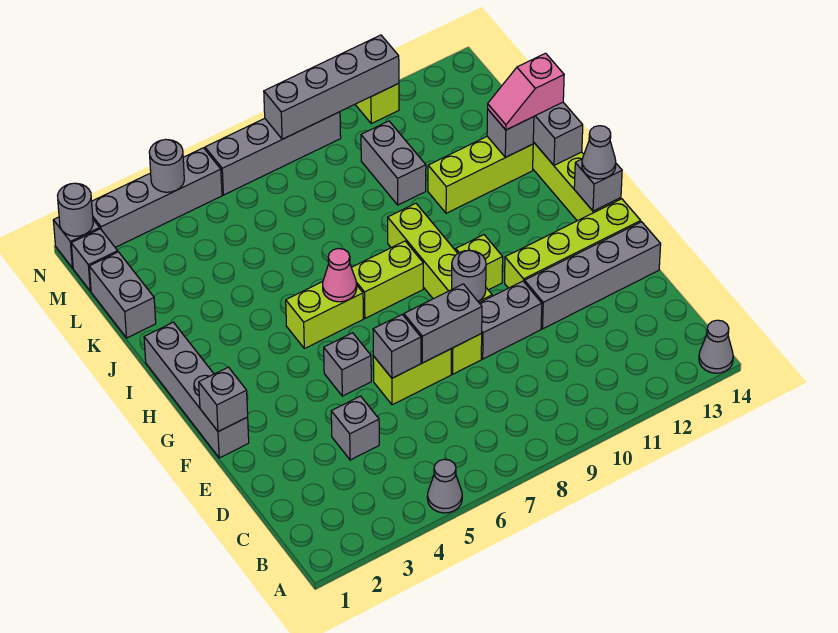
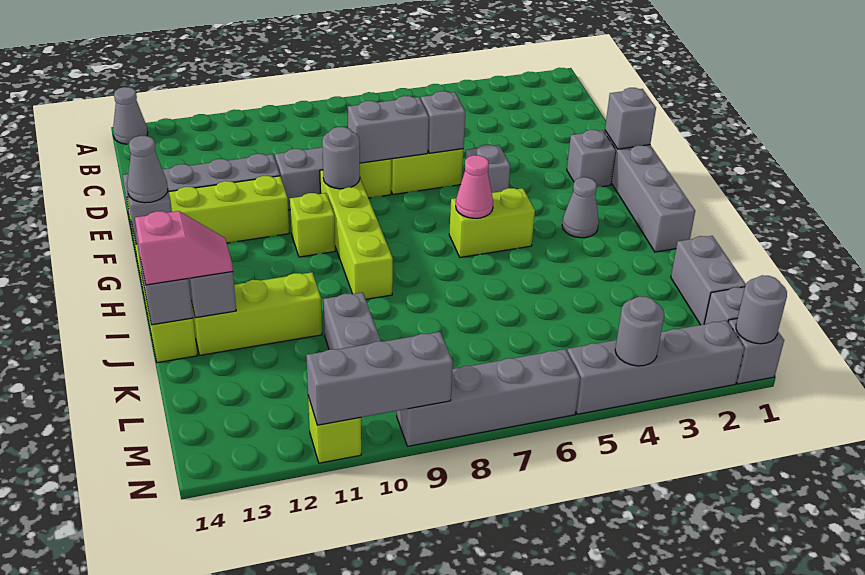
grey cone A5 level 1 -> grey cone H3 level 1
grey brick D4 level 1 -> grey brick F2 level 1
lime brick H7:H8 level 1 -> none
grey brick N8:N11 level 2 -> grey brick N9:N11 level 2

